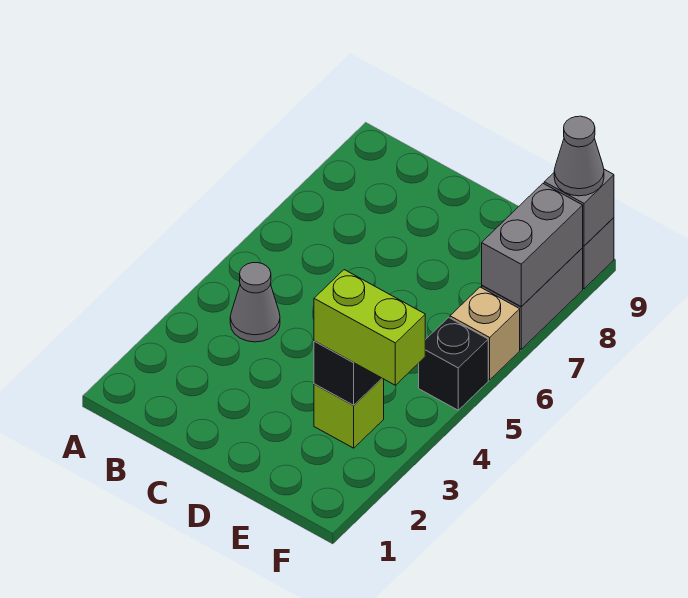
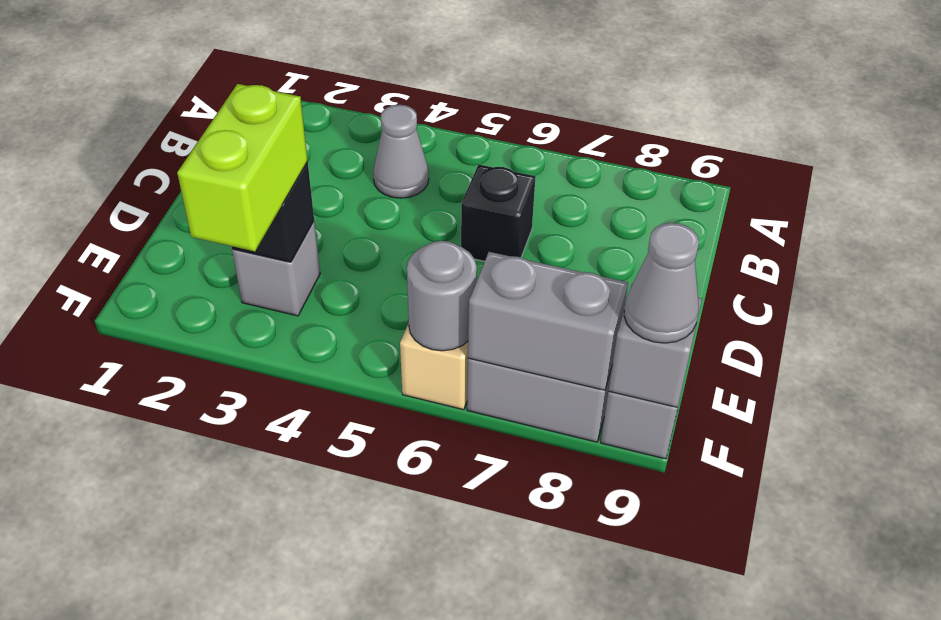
lime brick E3 level 1 -> grey brick E3 level 1
black brick F5 level 1 -> black brick C6 level 1
none -> grey round brick F6 level 2

